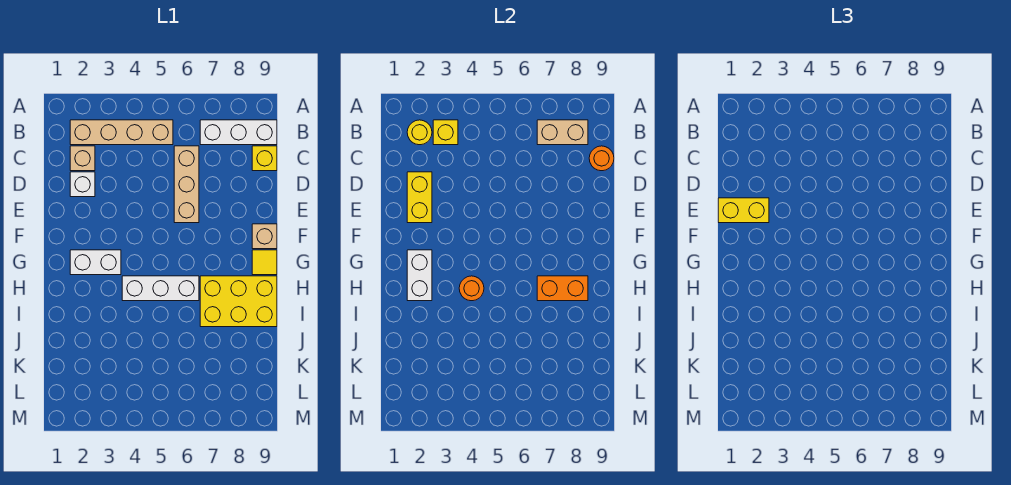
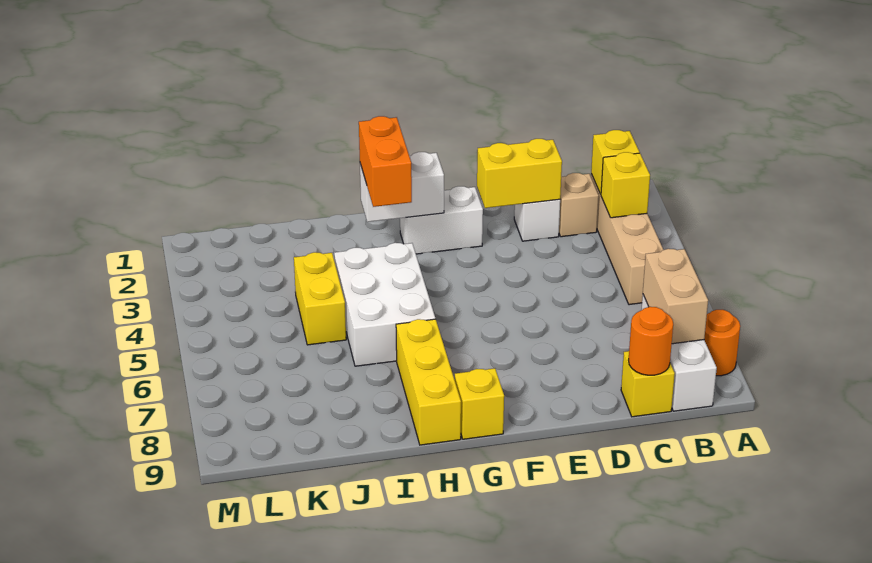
yellow round brick B2 level 2 -> yellow brick B2 level 2
tan brick C6:E6 level 1 -> none
yellow brick E1:E2 level 3 -> yellow brick J4:J5 level 1
tan brick F9 level 1 -> none
white brick G2:G3 level 1 -> white brick F2:G2 level 1
yellow tile G9 level 1 -> yellow brick G9 level 1
white brick H4:H6 level 1 -> white brick H4:I6 level 1
orange round brick H4 level 2 -> orange round brick A8 level 1
yellow brick H7:I9 level 1 -> yellow brick H7:H9 level 1
orange brick H7:H8 level 2 -> orange brick H2:H3 level 3

